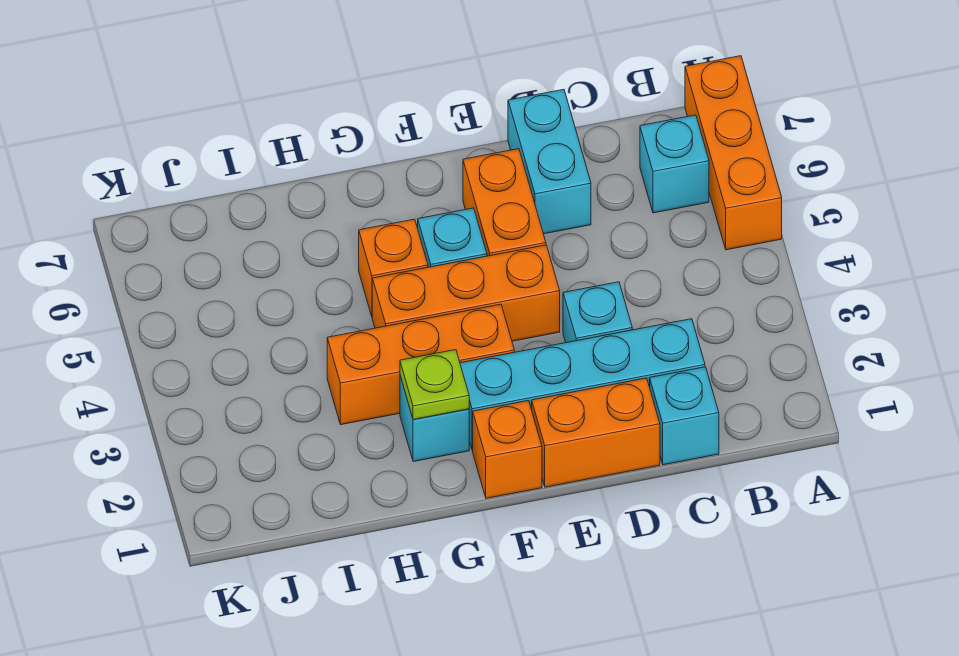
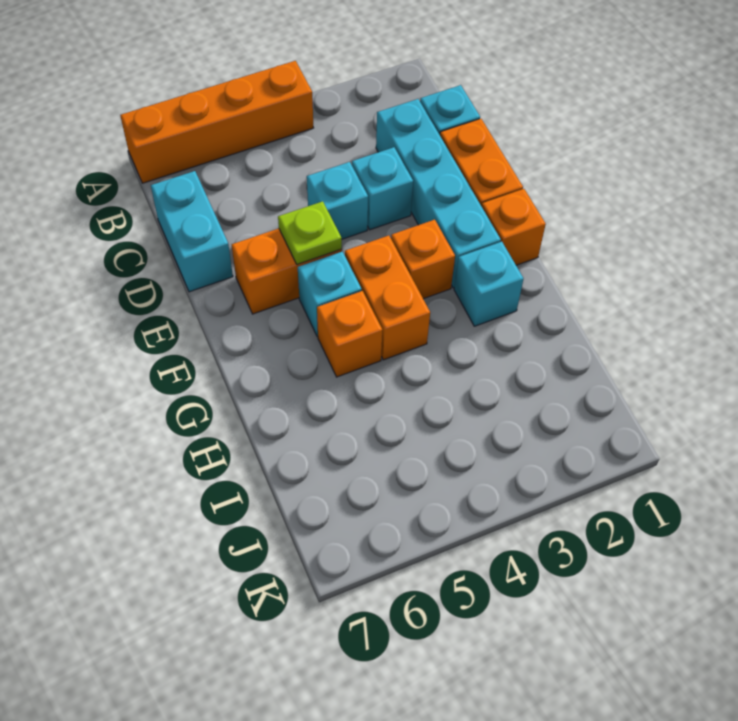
orange brick A5:A7 level 1 -> orange brick A4:A7 level 1
cyan brick B6 level 1 -> cyan brick D4 level 1
cyan brick D6:D7 level 1 -> cyan brick C7:D7 level 1
orange brick E4:G4 level 1 -> orange brick F4:G4 level 1
orange brick F3:H3 level 1 -> orange brick F3 level 1
lime plate G2 level 2 -> lime plate E5 level 2

